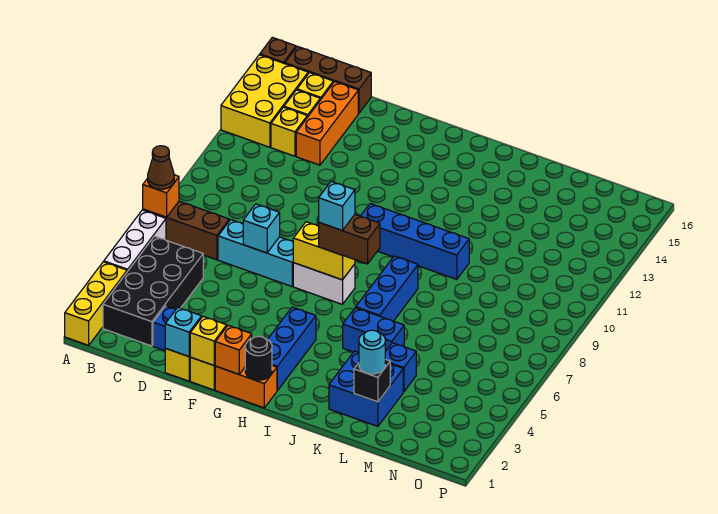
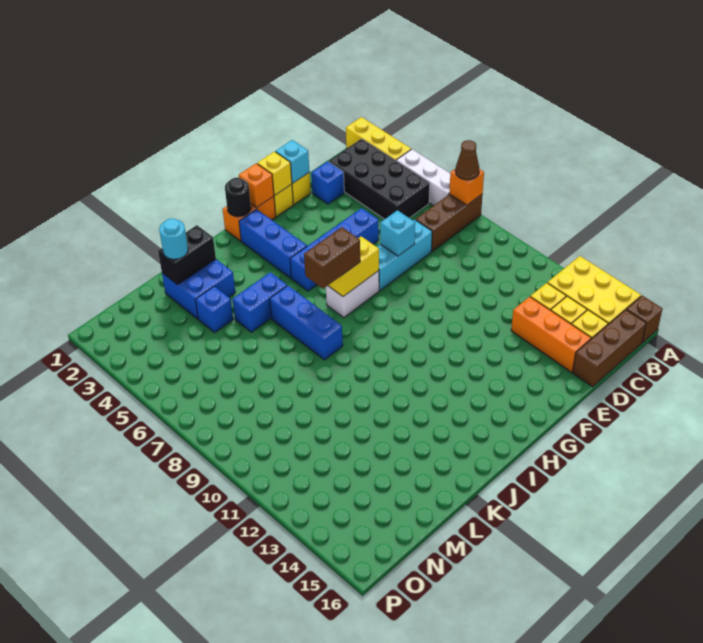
cyan brick H7 level 4 -> none
blue brick H10:K10 level 1 -> blue brick E5:H5 level 1
black brick L2 level 2 -> black brick K2:L2 level 2

